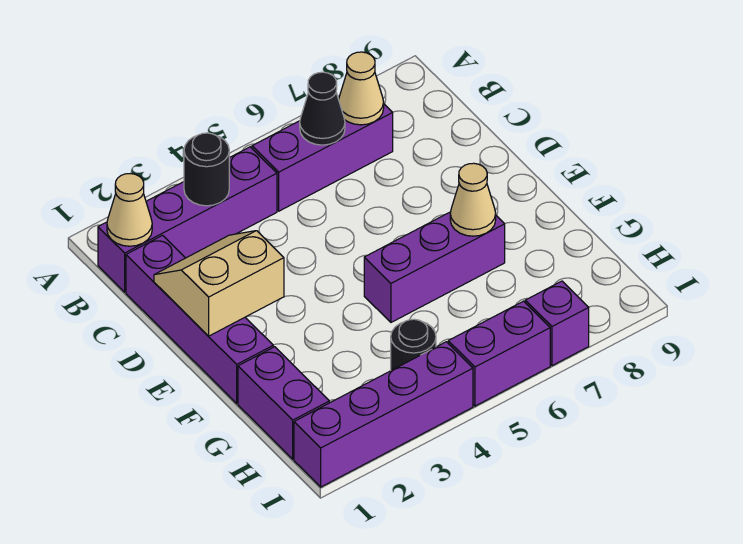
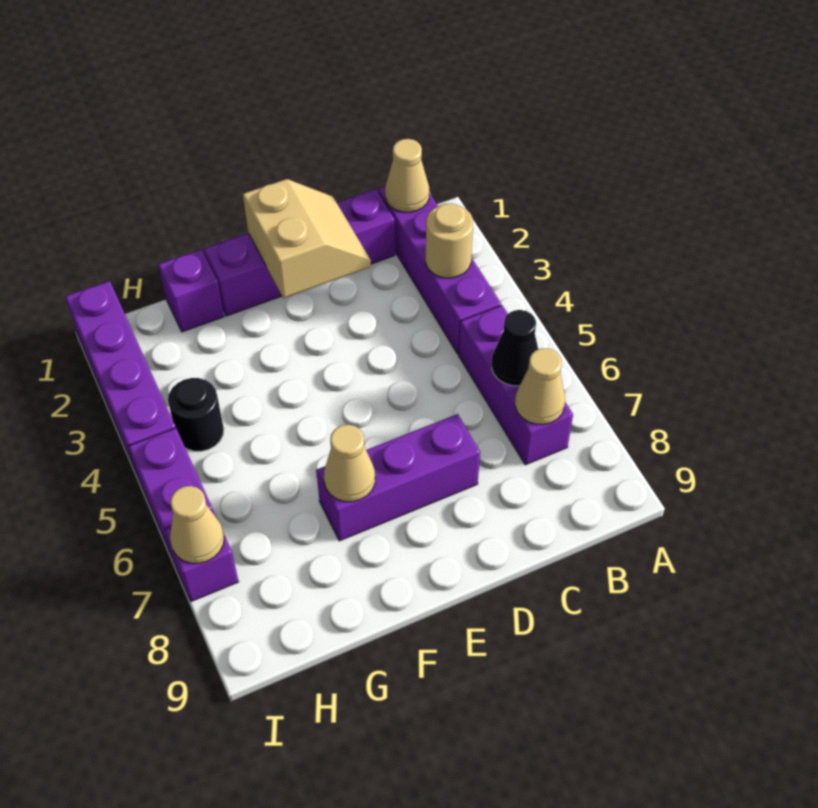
black round brick B3 level 2 -> tan round brick B3 level 2
purple brick F5:F7 level 1 -> purple brick D7:F7 level 1
purple brick G1:H1 level 1 -> purple brick G1 level 1
none -> tan cone I7 level 2

